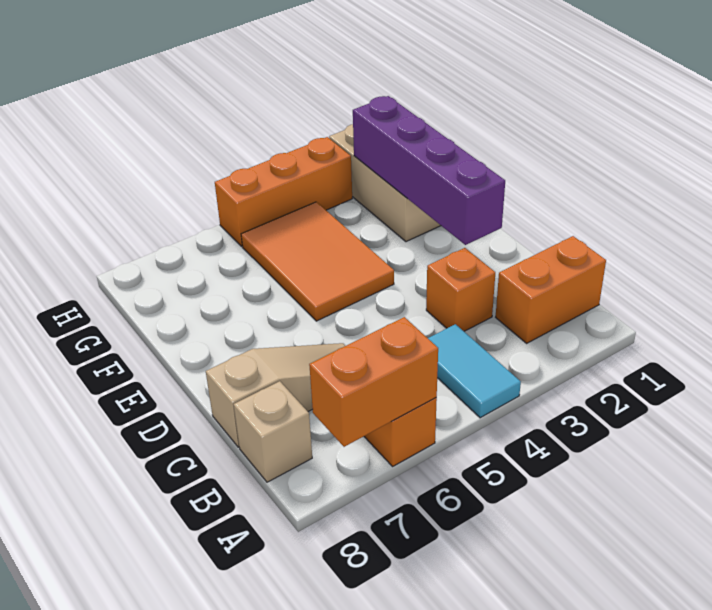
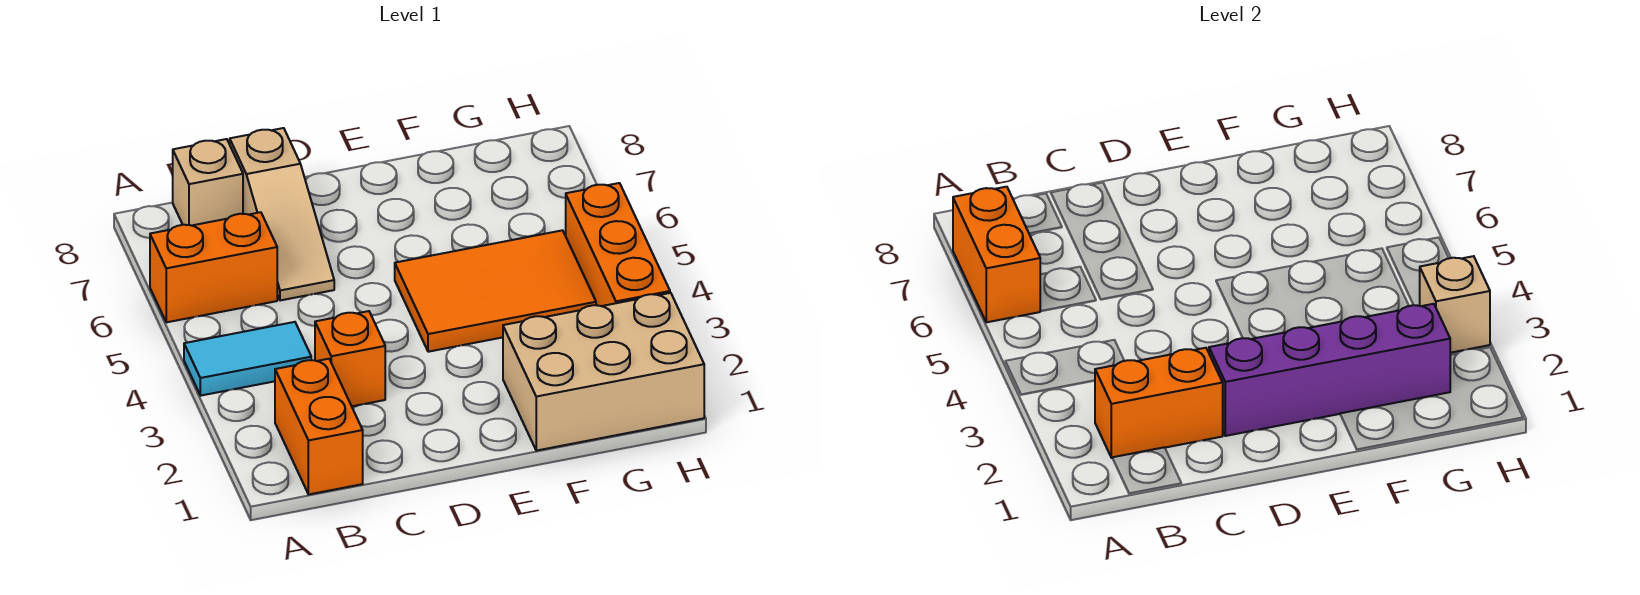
none -> orange brick B2:C2 level 2
none -> tan brick H3 level 2

